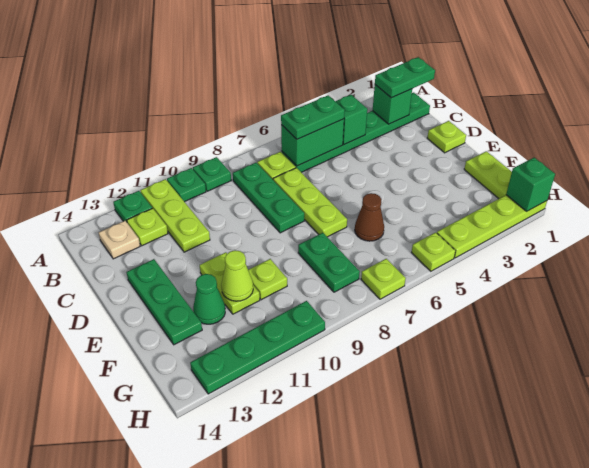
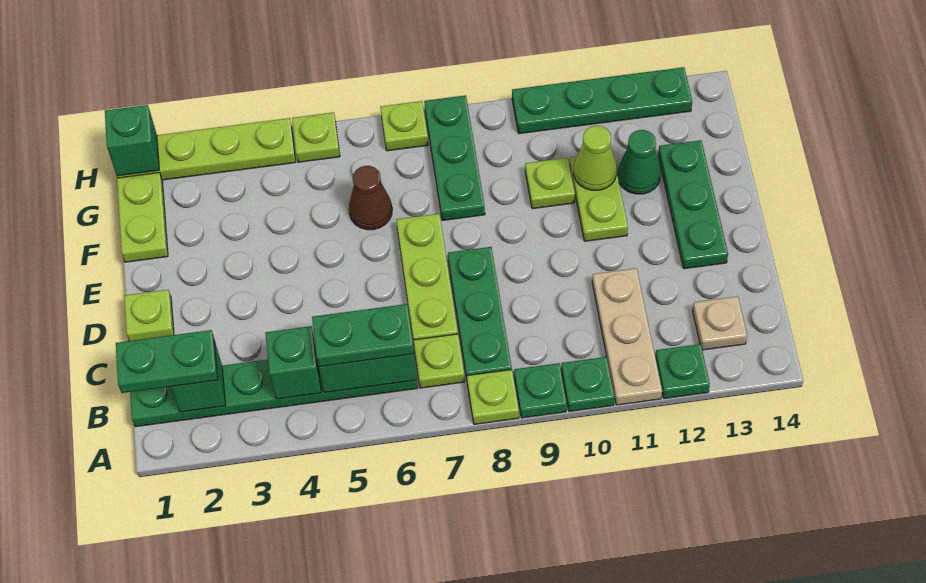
lime plate A11:C11 level 1 -> tan plate A11:C11 level 1
lime plate B12 level 1 -> lime plate A8 level 1
green plate F8:G8 level 1 -> green plate F8:H8 level 1

